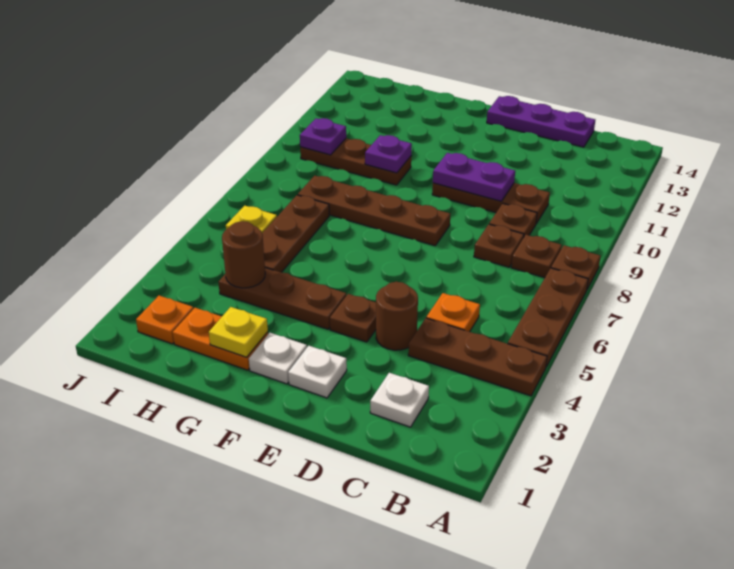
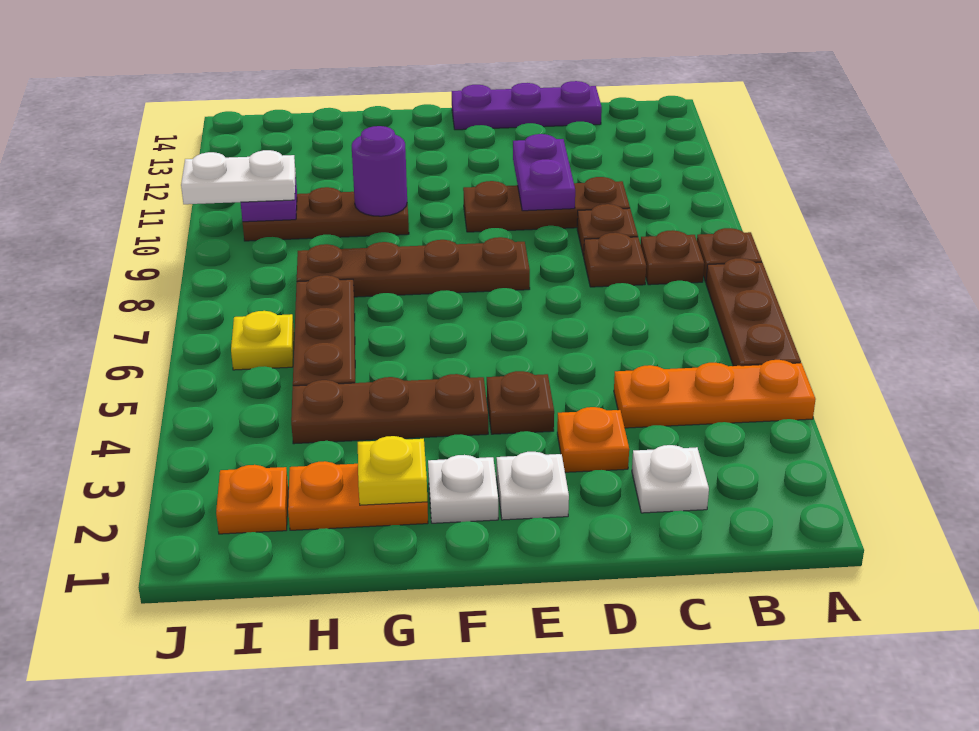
brown plate A4:C4 level 1 -> orange plate A4:C4 level 1
orange plate C5 level 1 -> orange plate D3 level 1
brown round brick D4 level 1 -> none
purple plate D10:E10 level 2 -> purple plate D10:D11 level 2
purple plate G10 level 2 -> purple round brick G10 level 2
brown round brick H4 level 2 -> none
none -> white plate I10:J10 level 3

